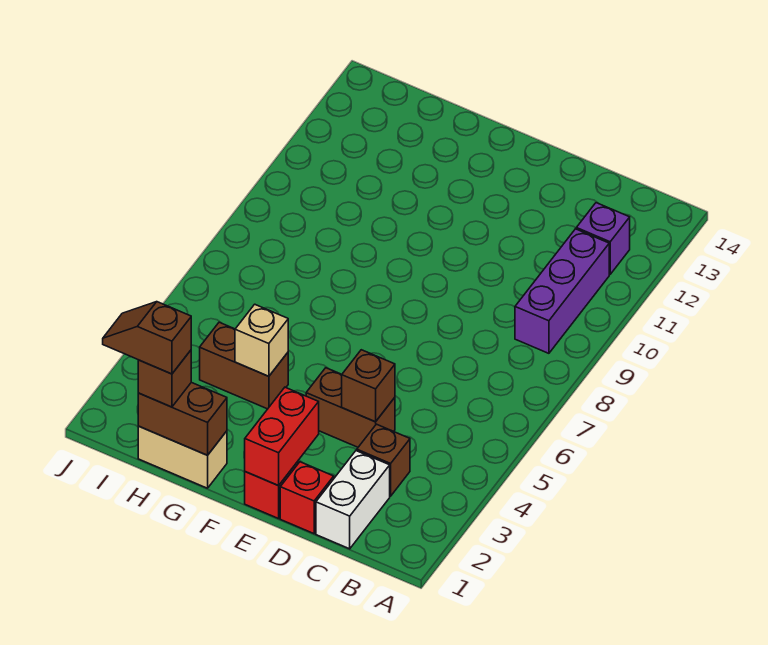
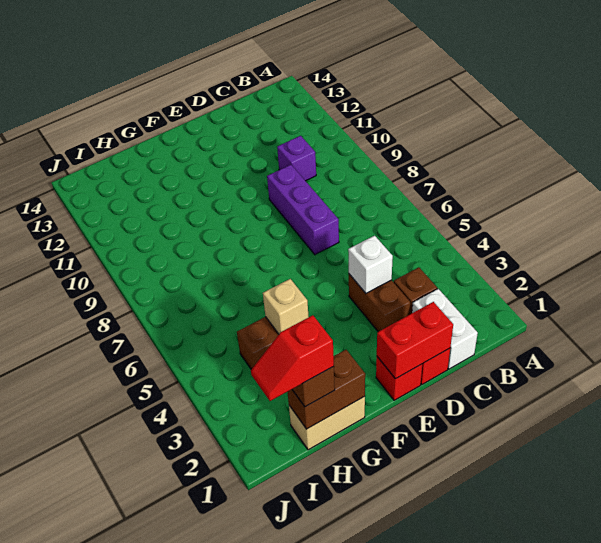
purple brick B9:B11 level 1 -> purple brick D7:D9 level 1
purple brick B12 level 1 -> purple brick C10 level 1
brown brick D4:E4 level 1 -> brown brick D3:D4 level 1
brown brick D4 level 2 -> white brick D4 level 2
red brick E1:E2 level 2 -> red brick D1:E1 level 2
brown slope H1:I1 level 4 top H -> red slope H1:I1 level 4 top H

